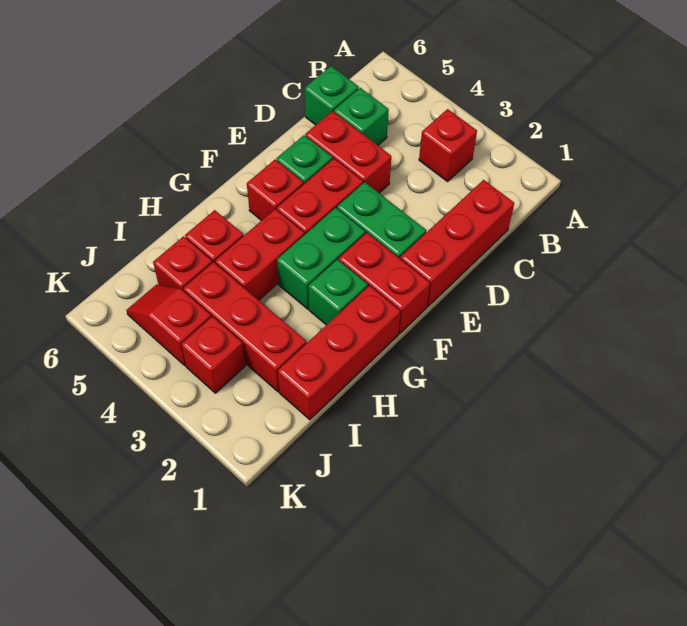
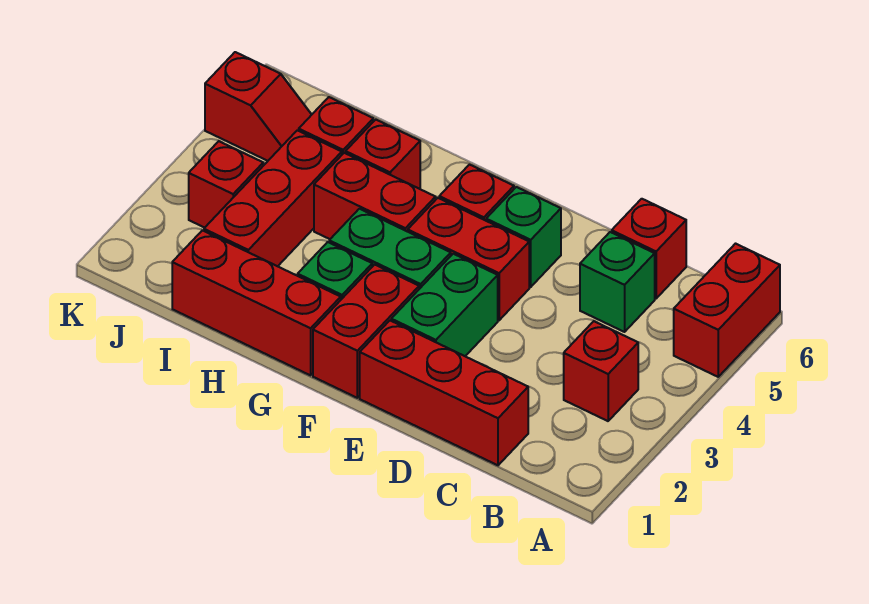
green brick C6 level 1 -> red brick C6 level 1
red brick D4:D5 level 1 -> red brick A5:A6 level 1
red slope J4:J5 level 1 top 4 -> red slope J5:K5 level 1 top K

